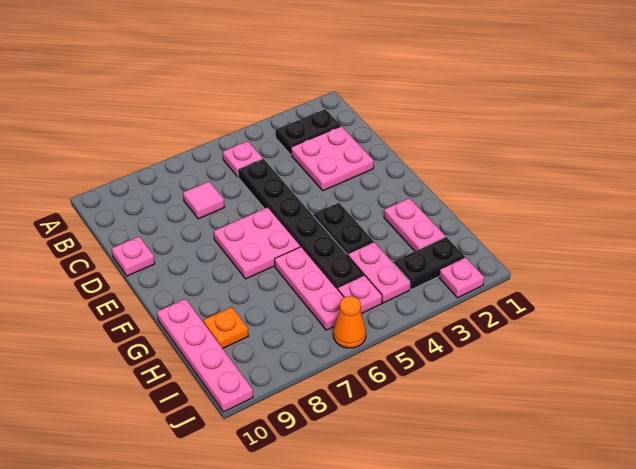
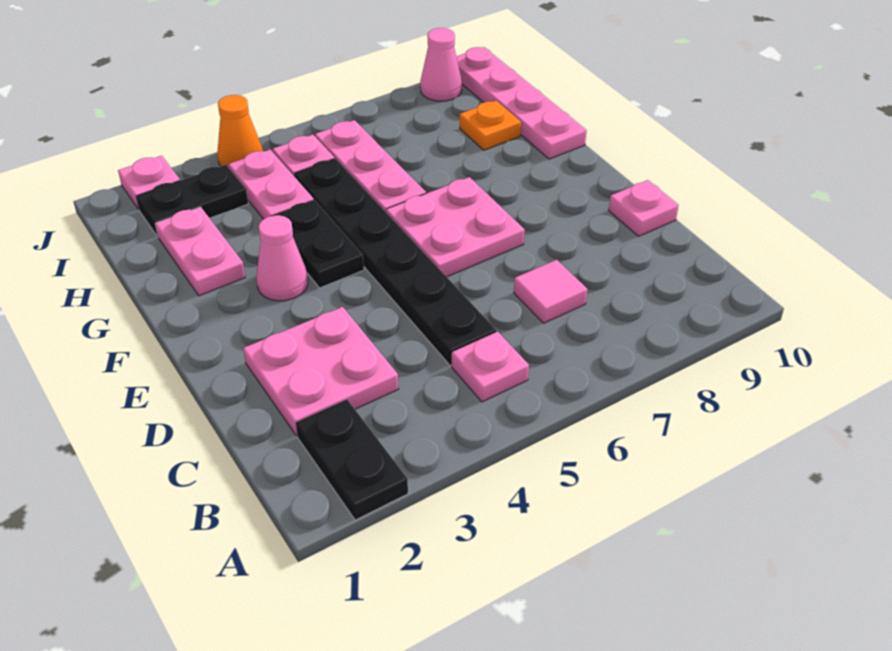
black plate B2:B3 level 1 -> black plate A2:B2 level 1
none -> pink cone F3 level 1
orange cone J6 level 1 -> orange cone J4 level 1
none -> pink cone J9 level 1

